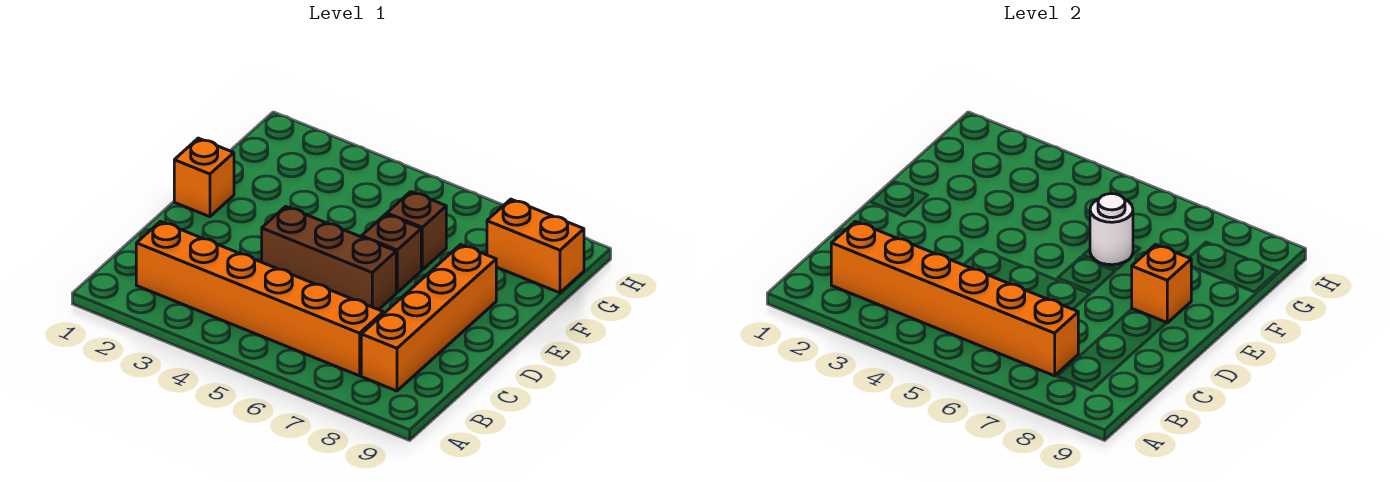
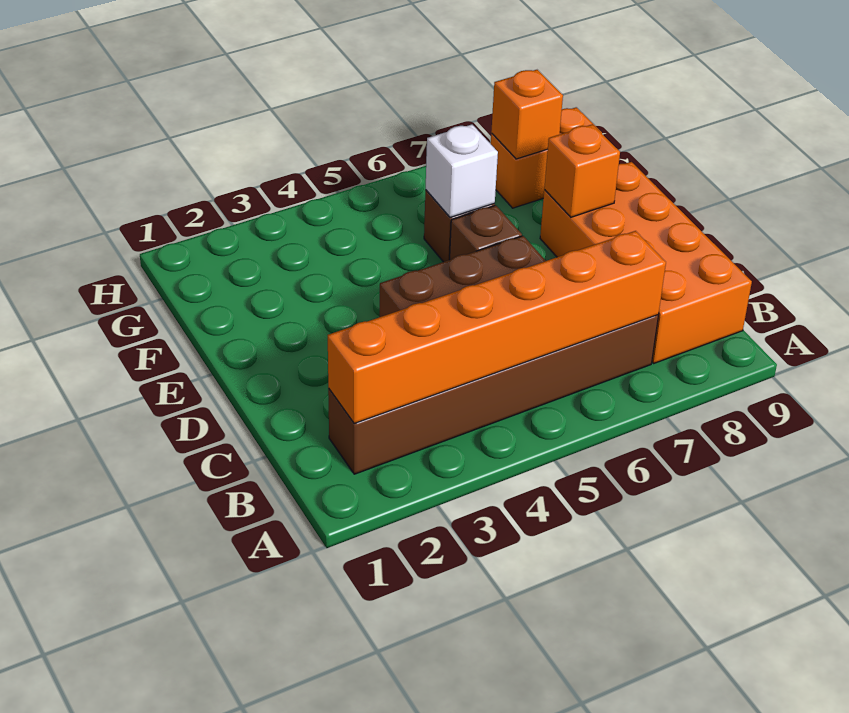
orange brick B2:B7 level 1 -> brown brick B2:B7 level 1
orange brick B8:E8 level 1 -> orange brick B8:E9 level 1
orange brick E1 level 1 -> orange brick G8 level 2
white round brick F6 level 2 -> white brick F6 level 2

